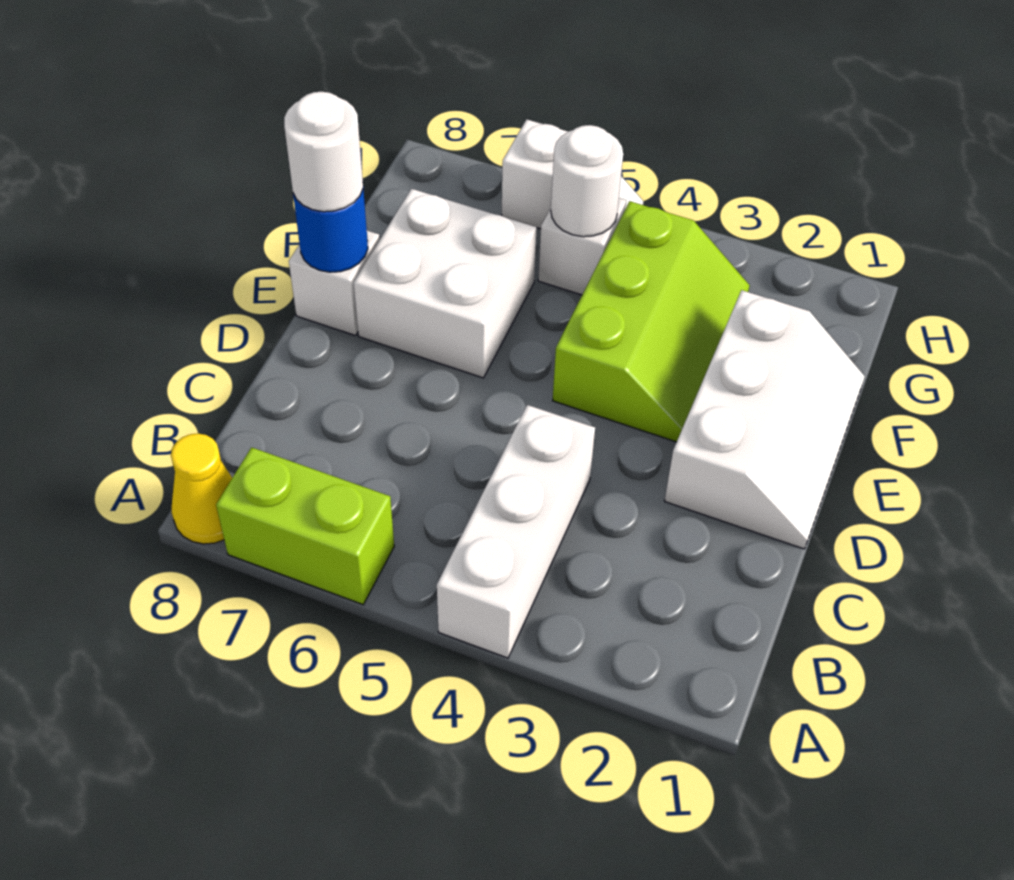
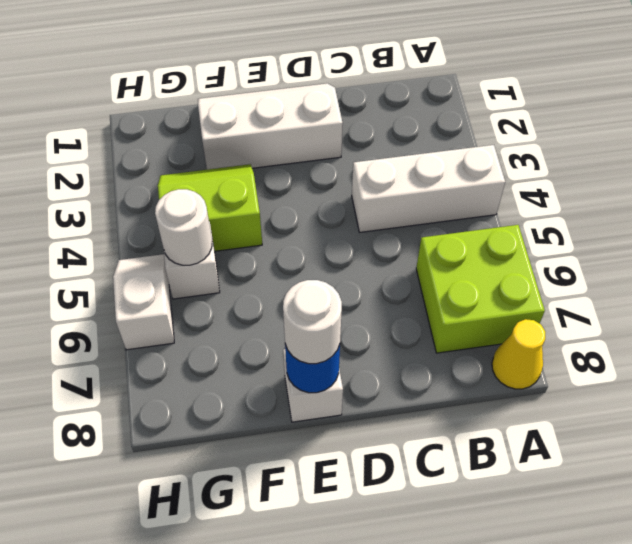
lime brick A6:A7 level 1 -> lime brick A6:B7 level 1
lime slope E3:G4 level 1 top 4 -> lime slope F3:G4 level 1 top 4
white brick E6:F7 level 1 -> none

